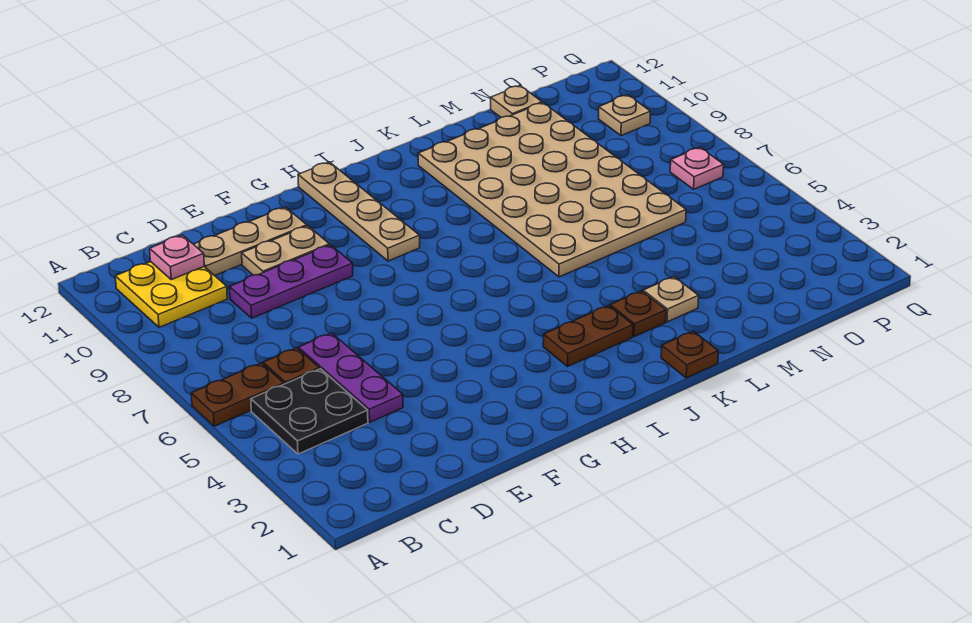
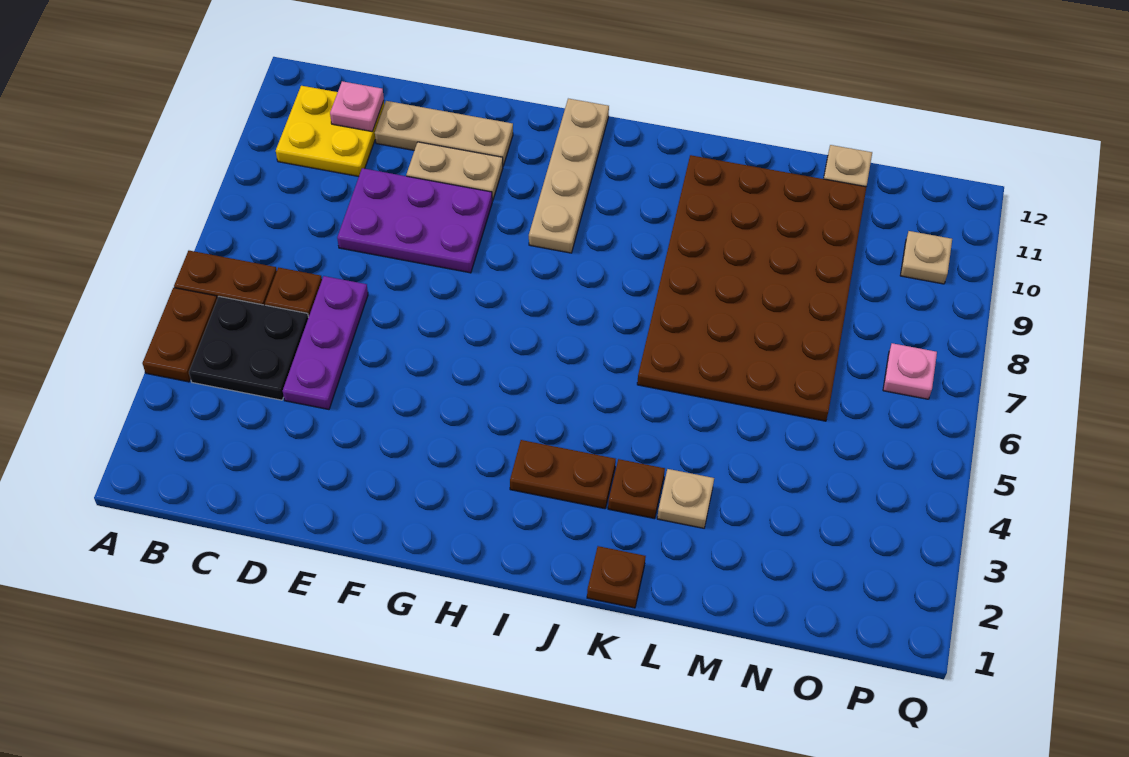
none -> brown plate A4:A5 level 1
purple plate D9:F9 level 1 -> purple plate D8:F9 level 1
tan plate K6:N11 level 1 -> brown plate K6:N11 level 1

